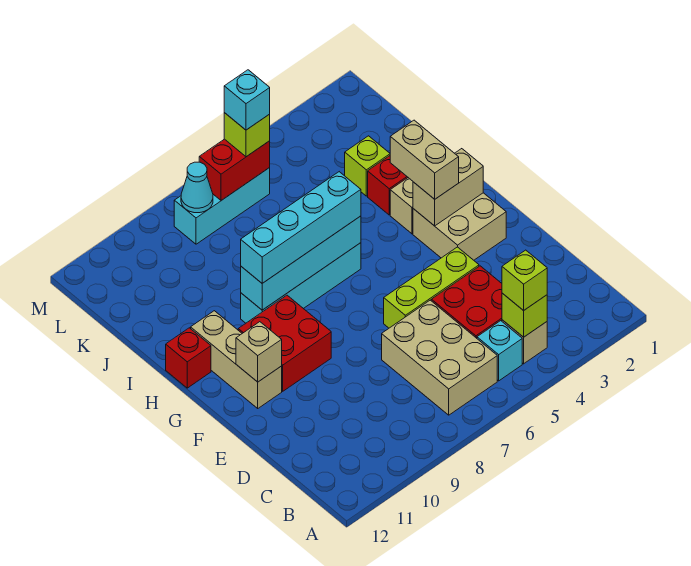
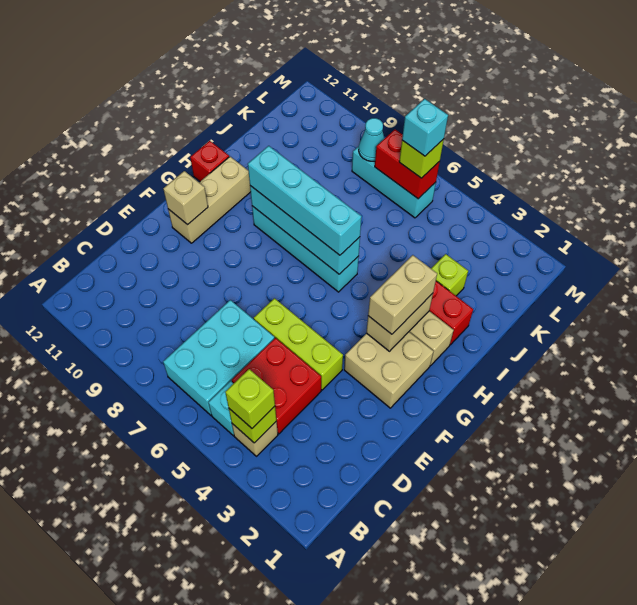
tan brick B6:D7 level 1 -> cyan brick B6:D7 level 1
red brick F9:G10 level 1 -> none
tan brick G2:G3 level 2 -> tan brick G3:H3 level 2

